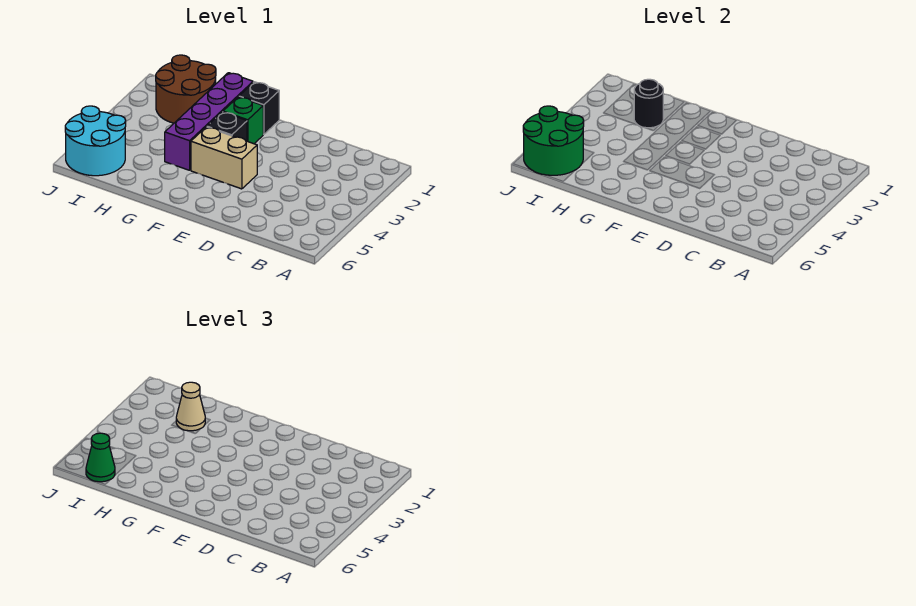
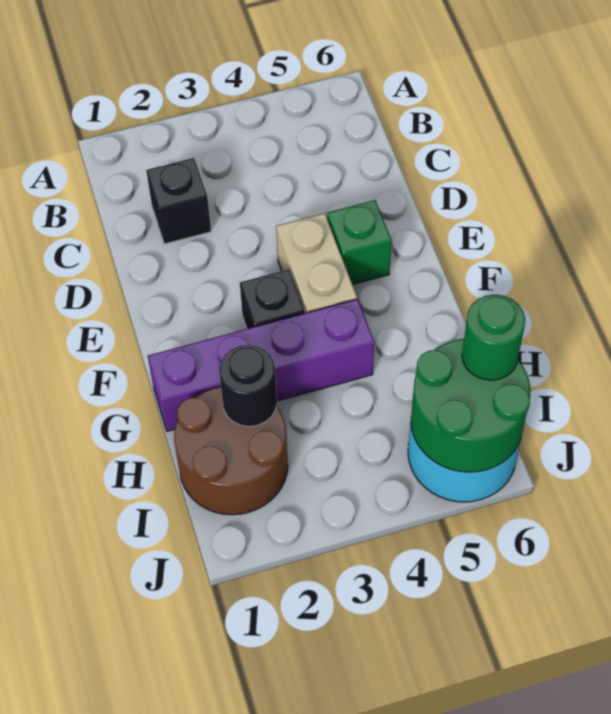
black brick F1 level 1 -> black brick C2 level 1
green brick F2 level 1 -> green brick E5 level 1
tan cone H2 level 3 -> none
green cone I6 level 3 -> green round brick I6 level 3

